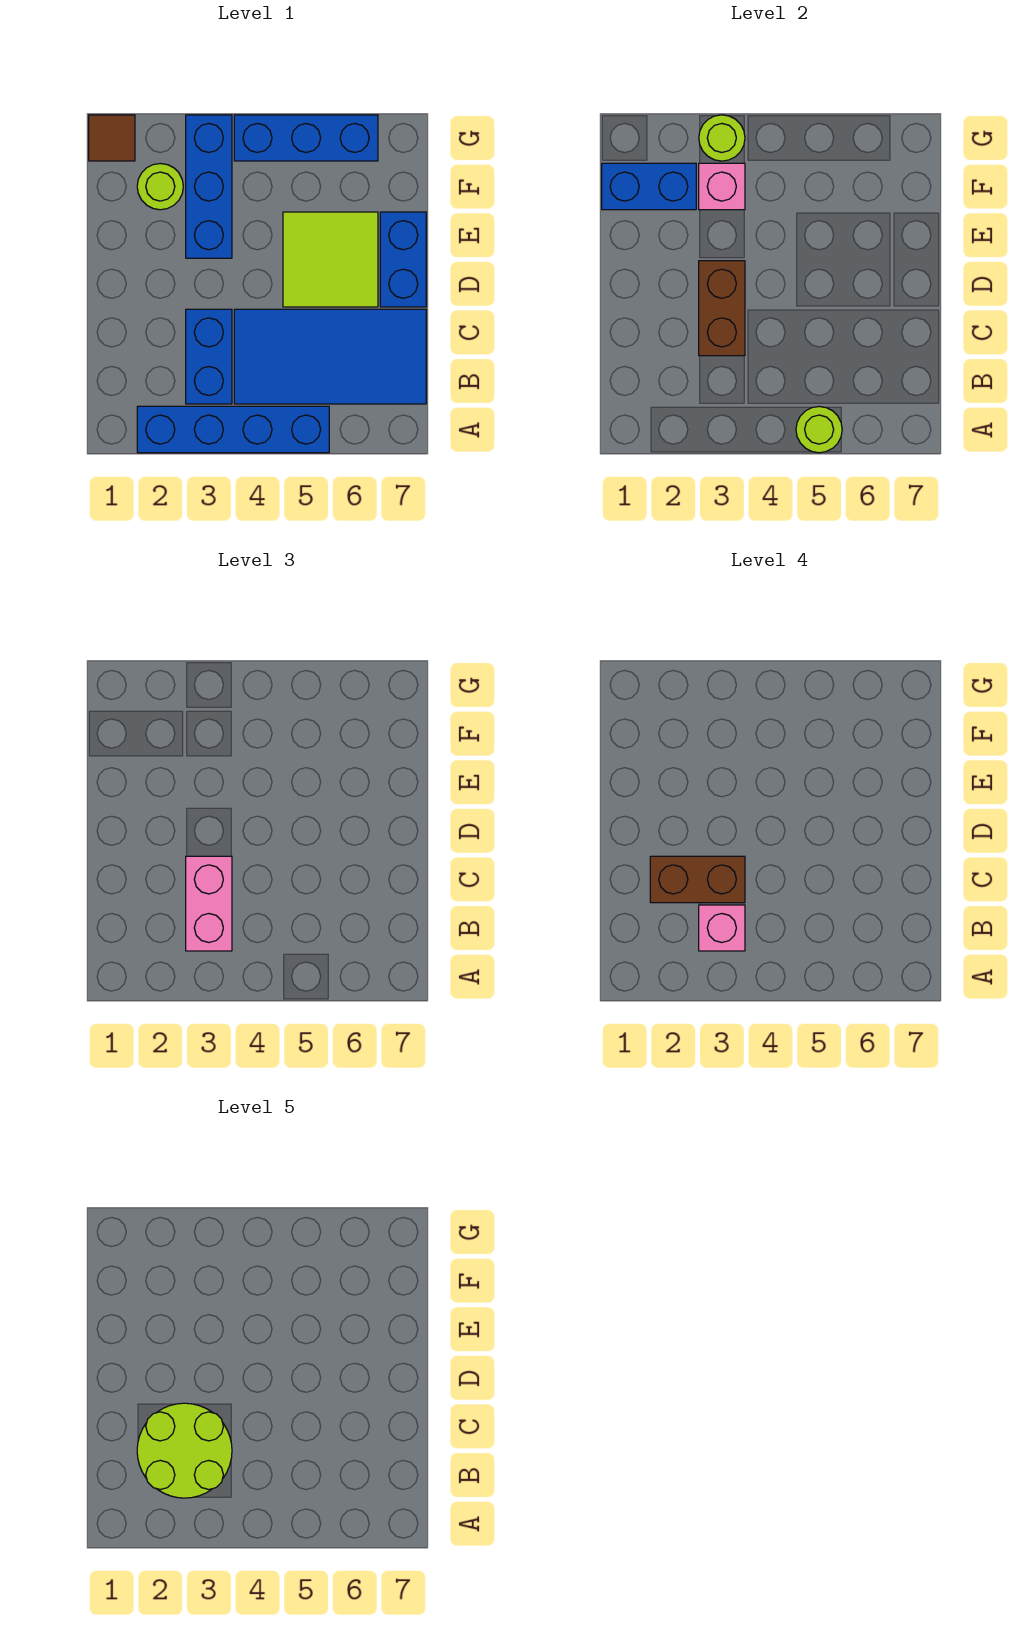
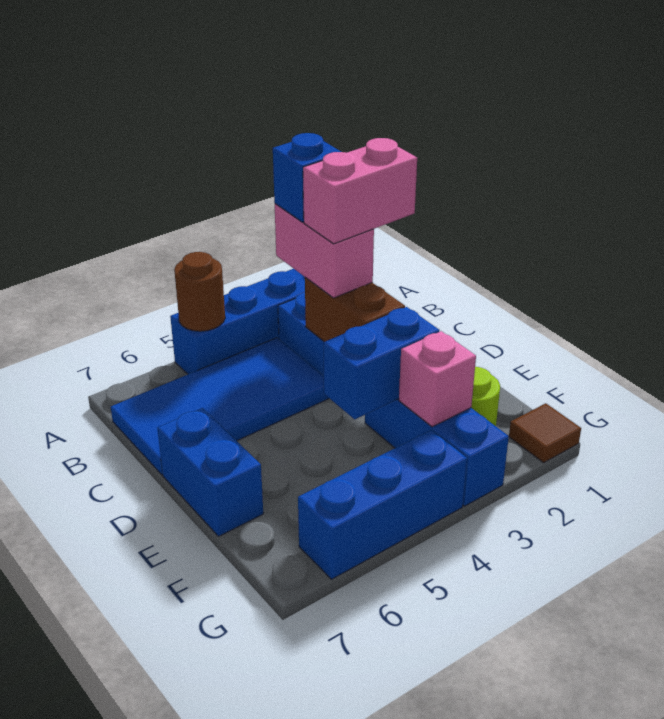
lime round brick A5 level 2 -> brown round brick A5 level 2
lime round brick B2:C3 level 5 -> none
pink brick B3 level 4 -> blue brick B3 level 4
brown brick C2:C3 level 4 -> pink brick C2:C3 level 4
lime tile D5:E6 level 1 -> none
blue brick F1:F2 level 2 -> blue brick E3:E4 level 2
lime round brick G3 level 2 -> none

